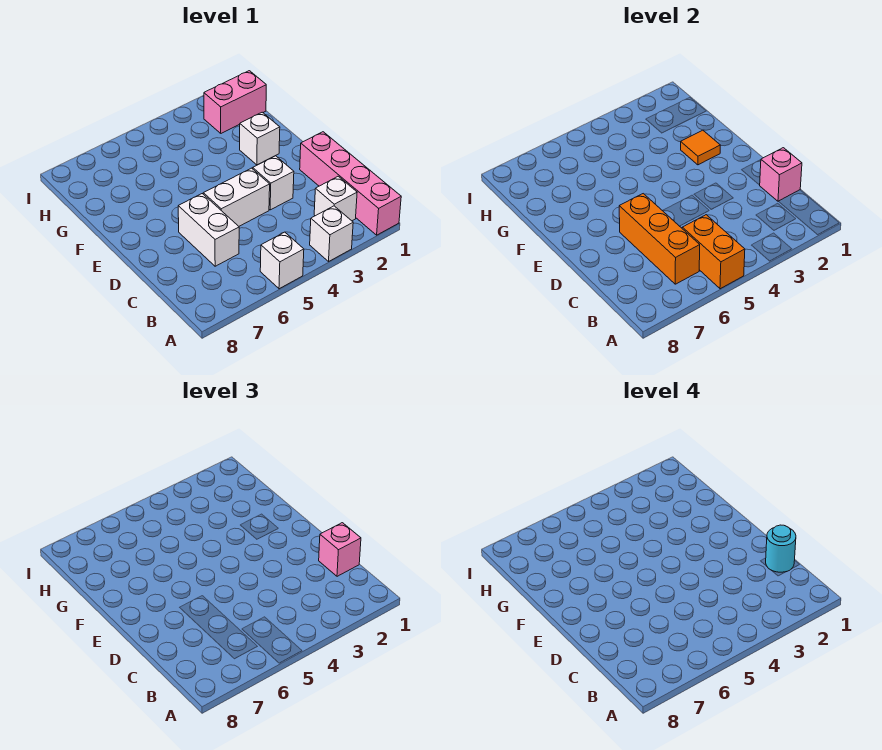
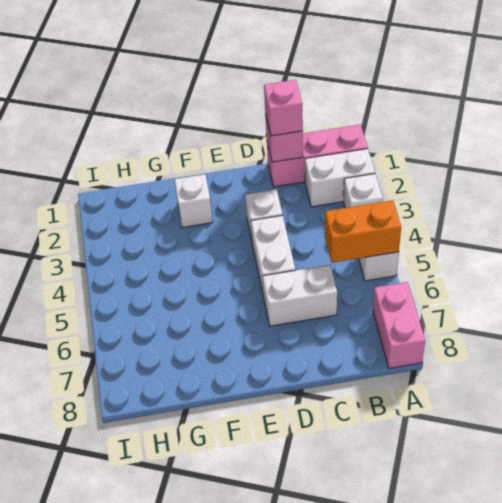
pink brick A1:D1 level 1 -> pink brick A1:C1 level 1
white brick B2 level 1 -> white brick A2:B2 level 1
orange brick B6:D6 level 2 -> none
cyan round brick C1 level 4 -> none
orange tile F2 level 2 -> none
pink brick H1:H2 level 1 -> pink brick A7:A8 level 1

